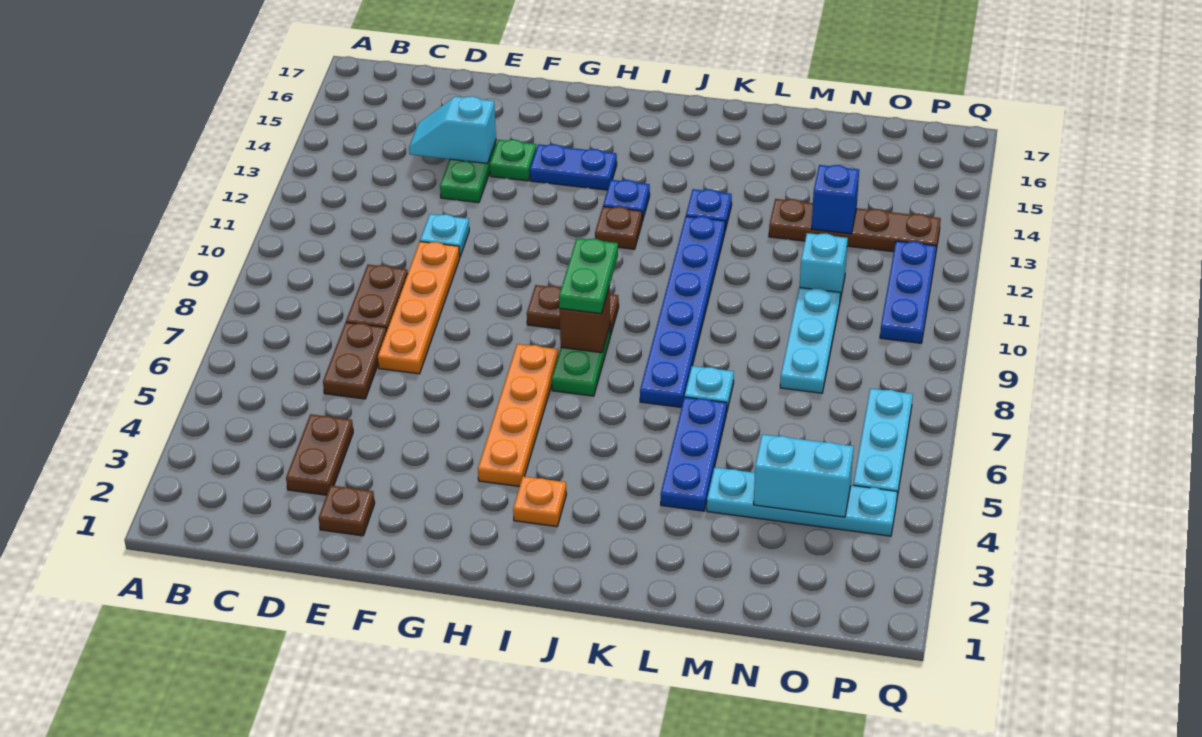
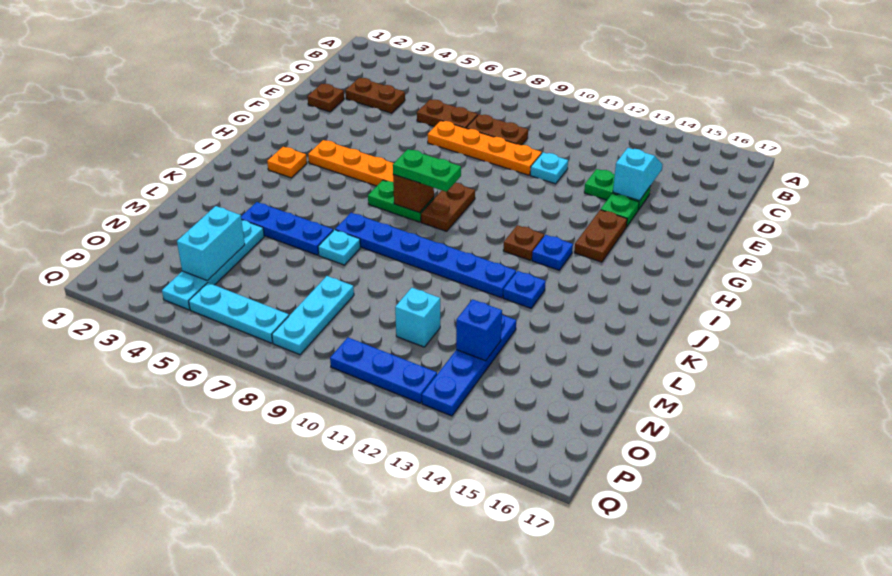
blue plate G14:H14 level 1 -> brown plate G14:H14 level 1
brown plate M13:P13 level 1 -> blue plate M13:P13 level 1
cyan plate N8:N10 level 1 -> cyan plate N8:P8 level 1

